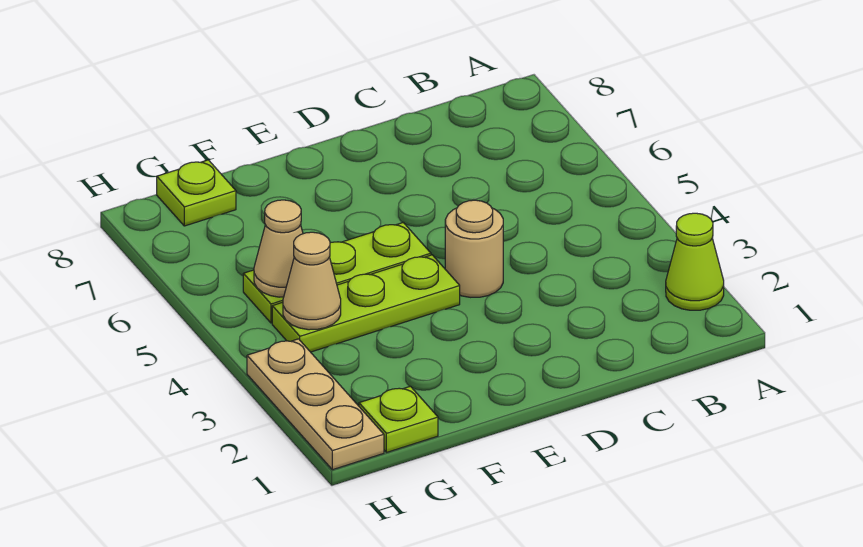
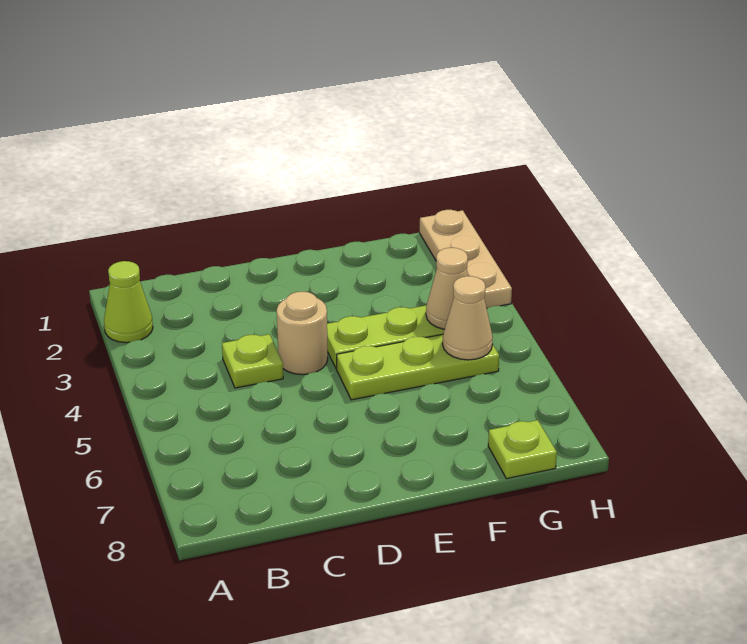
lime plate G1 level 1 -> lime plate C4 level 1

